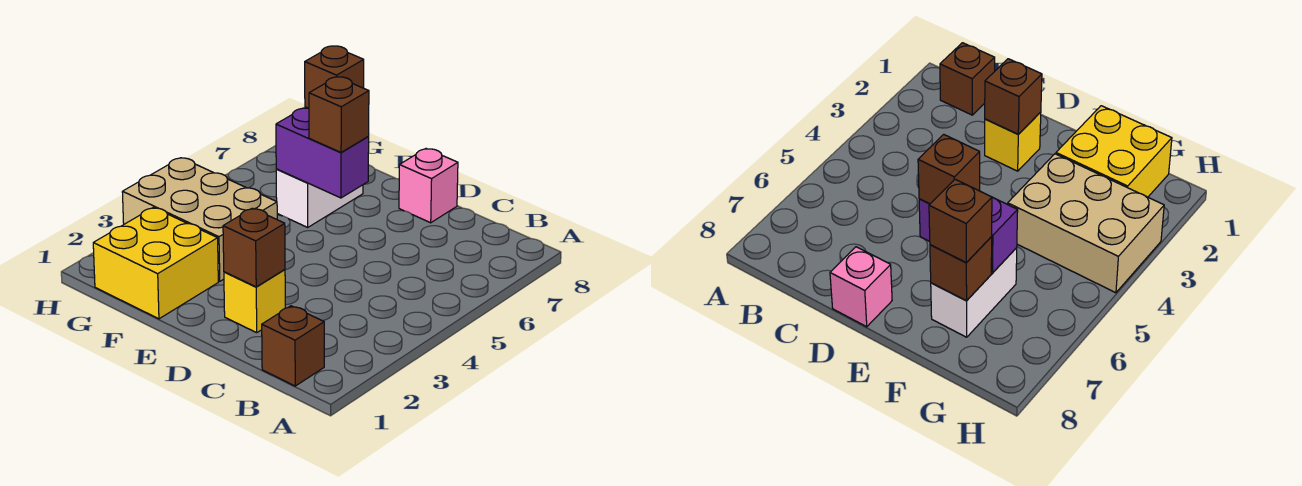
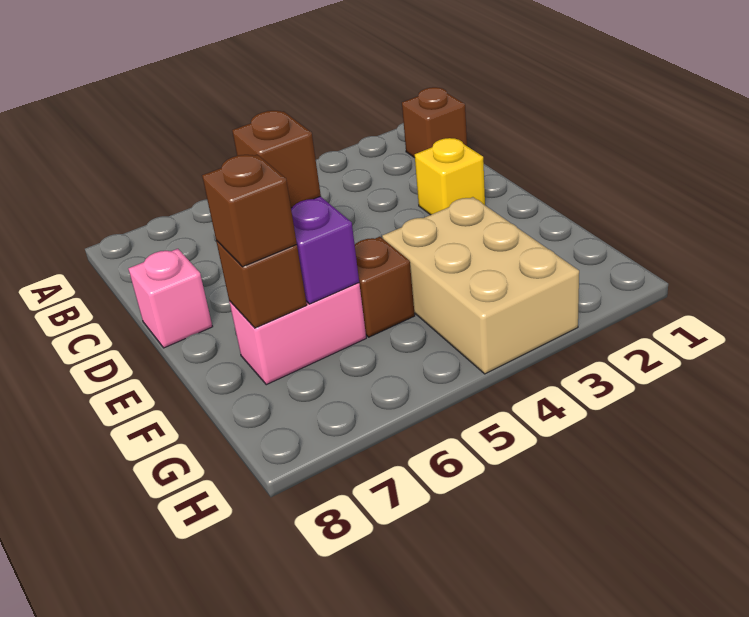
brown brick D2 level 2 -> brown brick F5 level 1
yellow brick F1:G2 level 1 -> none
white brick F6:F7 level 1 -> pink brick F6:F7 level 1

